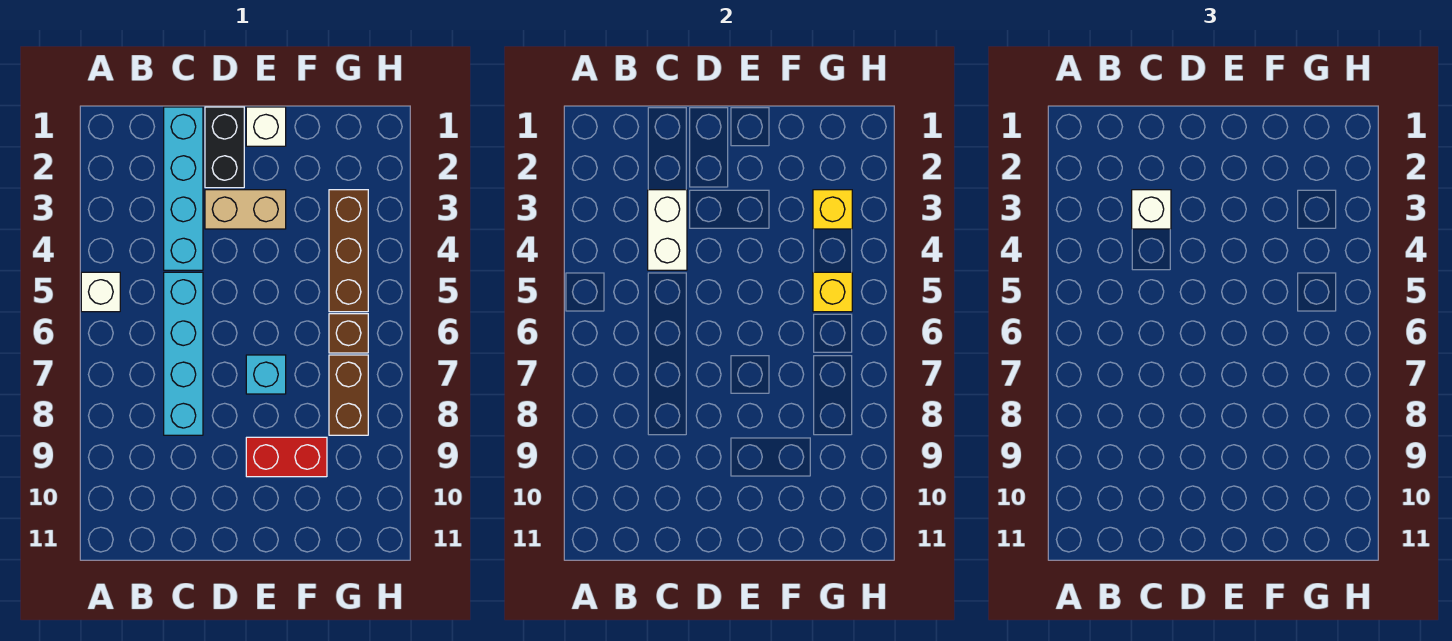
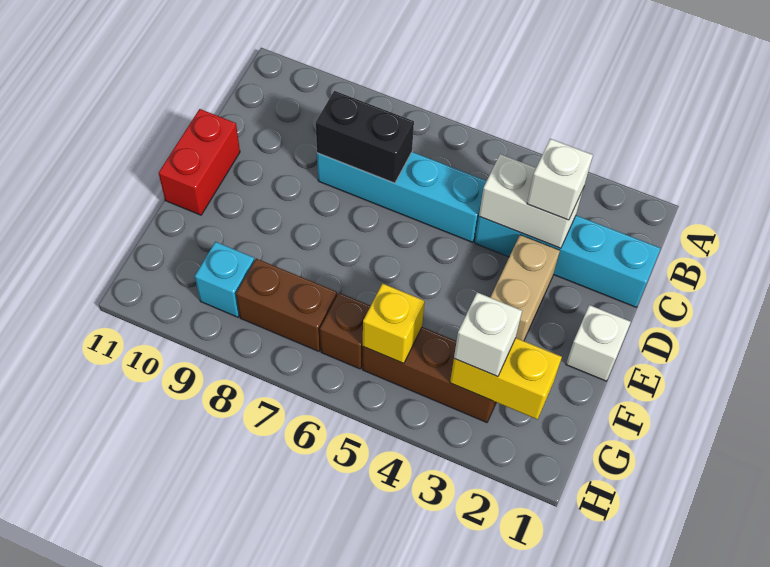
white brick A5 level 1 -> white brick G3 level 3
black brick D1:D2 level 1 -> black brick C7:C8 level 2
cyan brick E7 level 1 -> cyan brick G9 level 1
red brick E9:F9 level 1 -> red brick D11:E11 level 1
yellow brick G3 level 2 -> yellow brick G2:G3 level 2

